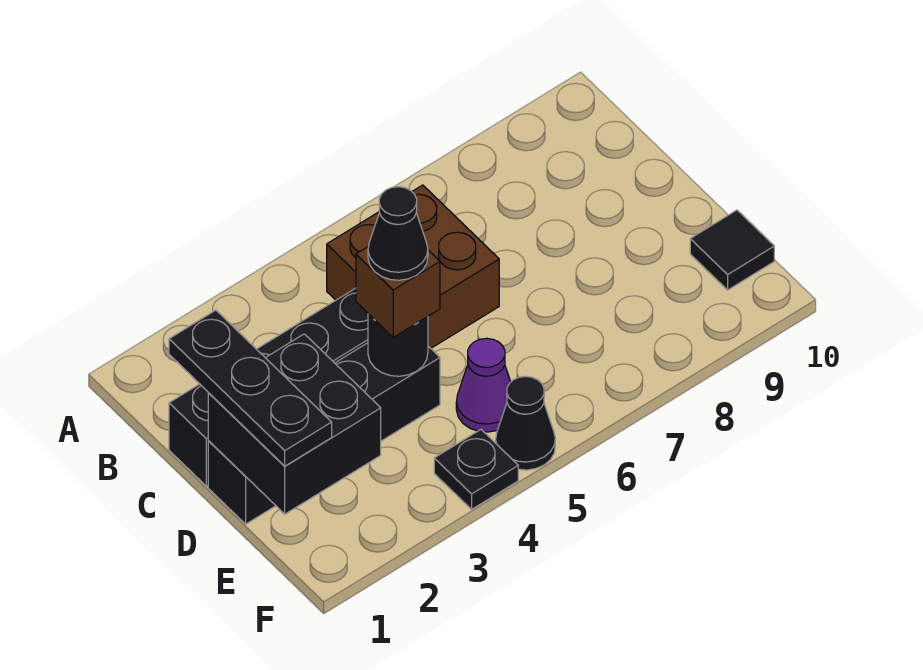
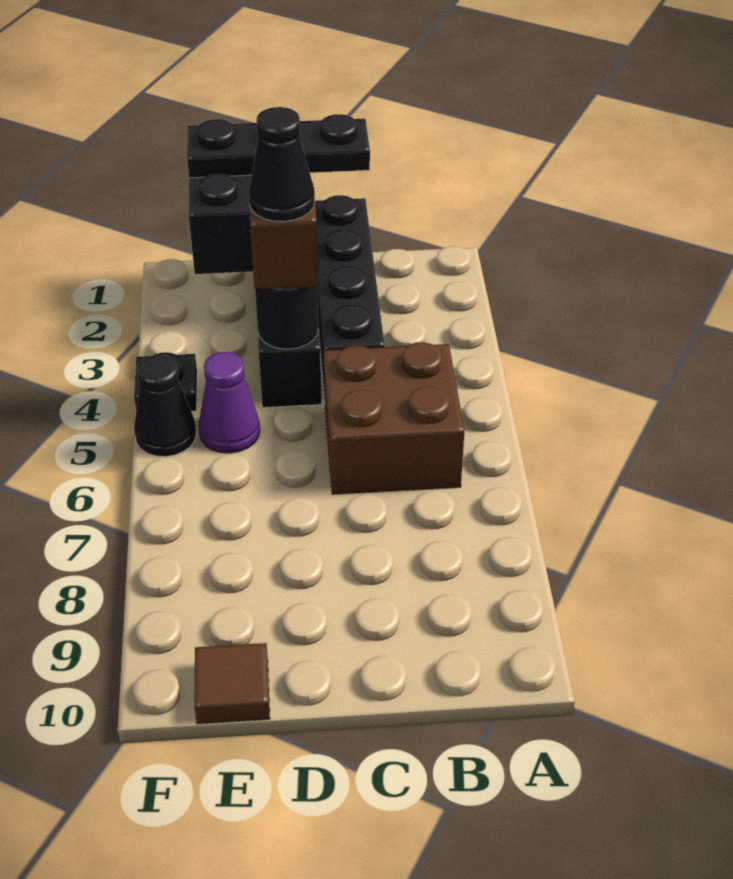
black tile E10 level 1 -> brown tile E10 level 1

